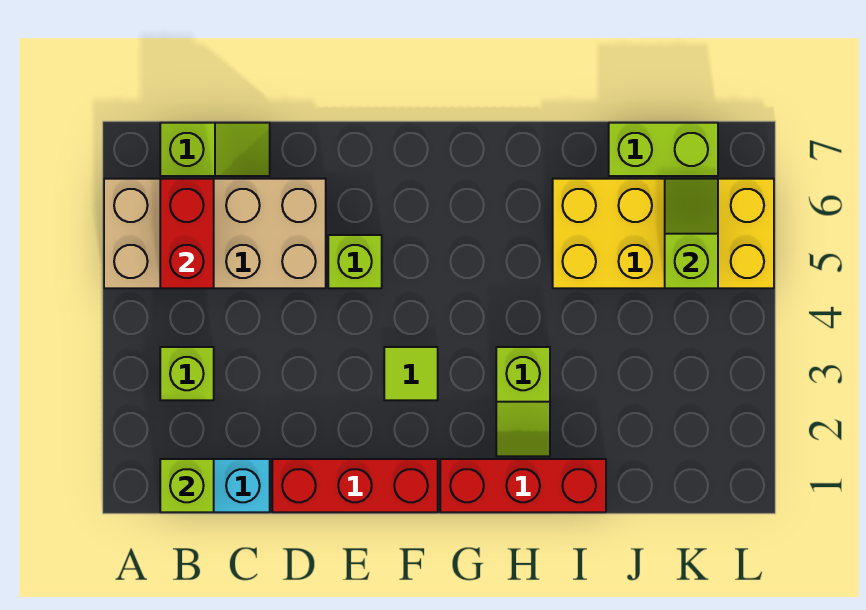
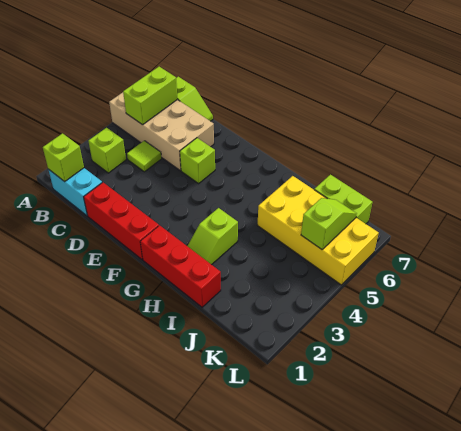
red brick B5:B6 level 2 -> lime brick B5:B6 level 2
lime tile F3 level 1 -> lime tile C4 level 1

